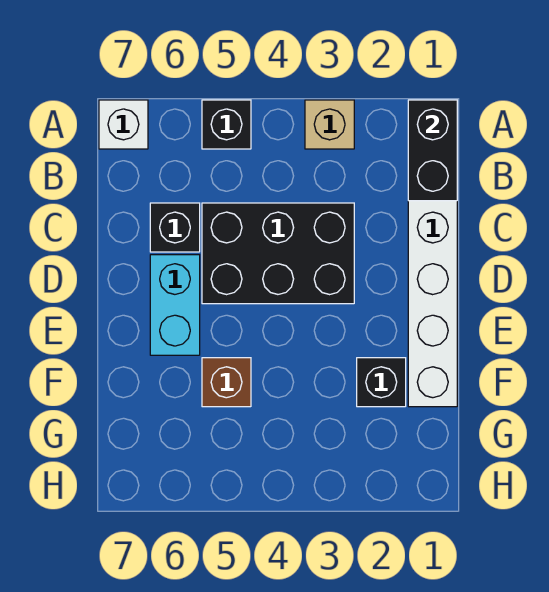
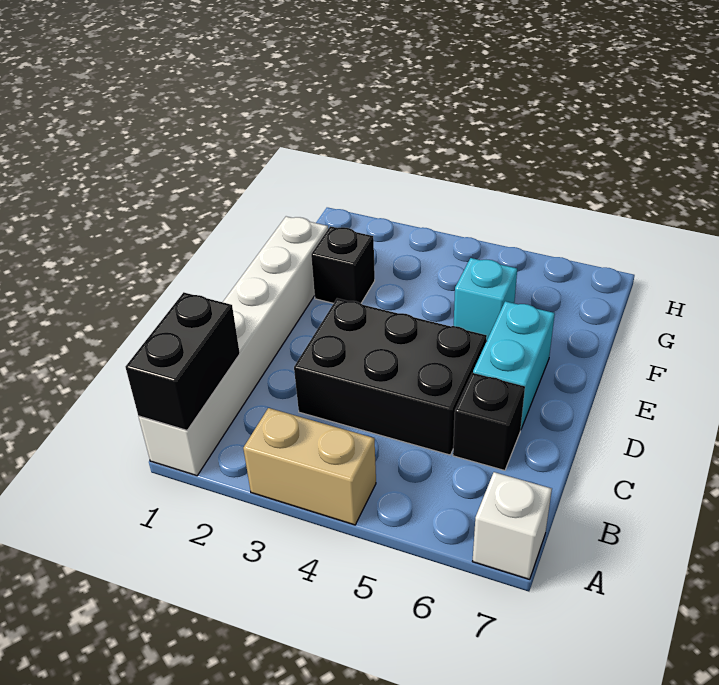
tan brick A3 level 1 -> tan brick A3:A4 level 1
black brick A5 level 1 -> none
brown brick F5 level 1 -> cyan brick F5 level 1

